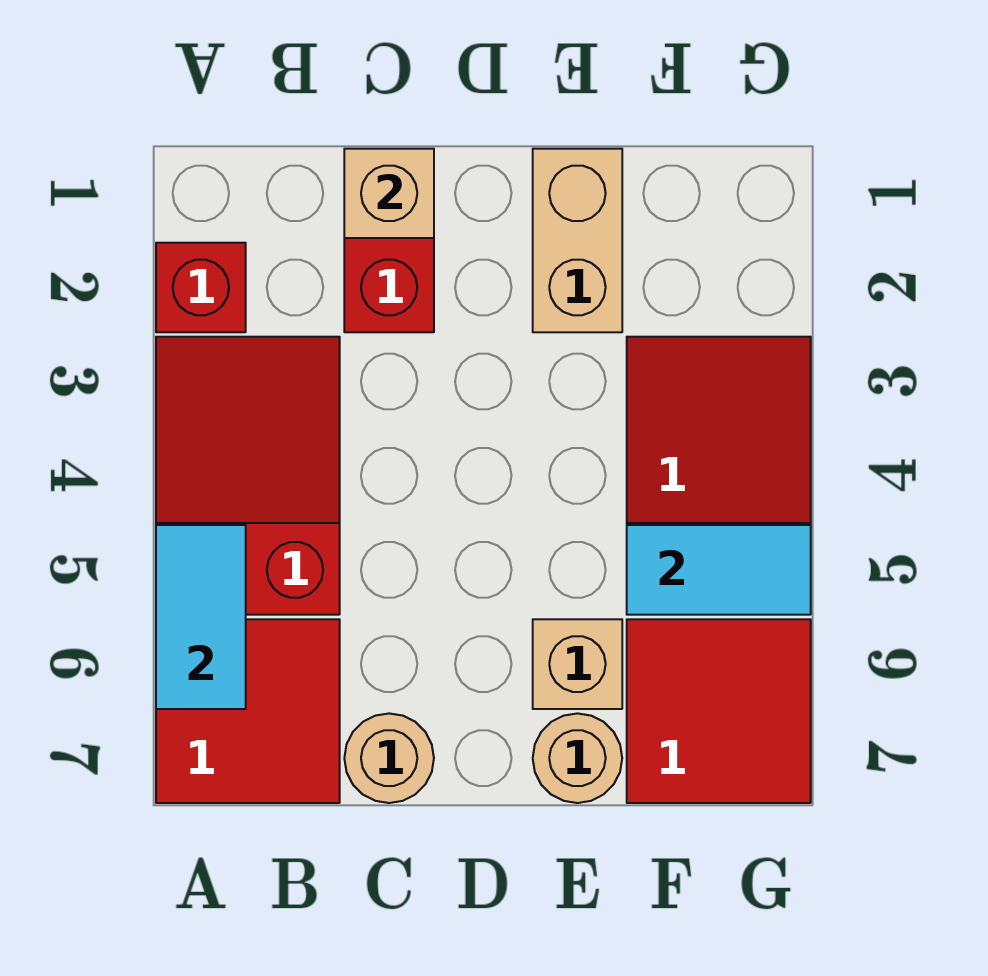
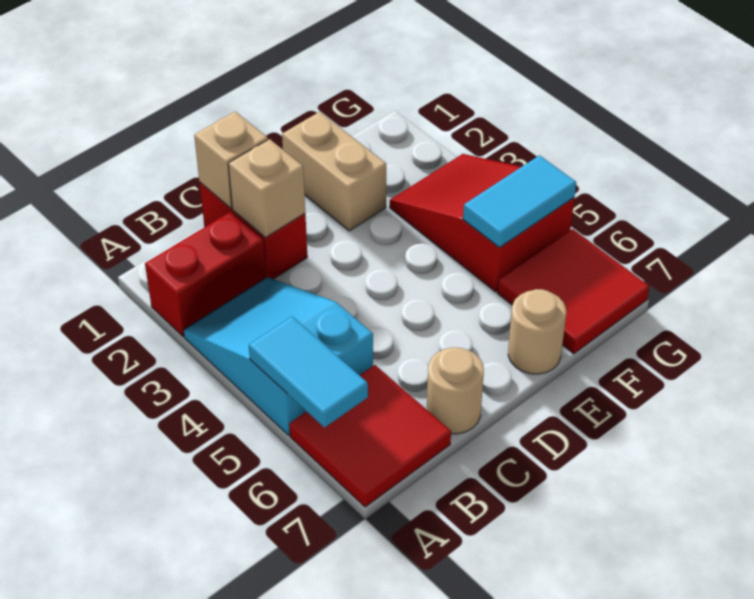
red brick A2 level 1 -> red brick A2:B2 level 1
red slope A3:B5 level 1 top 5 -> cyan slope A3:B5 level 1 top 5
tan brick E6 level 1 -> tan brick C2 level 2

